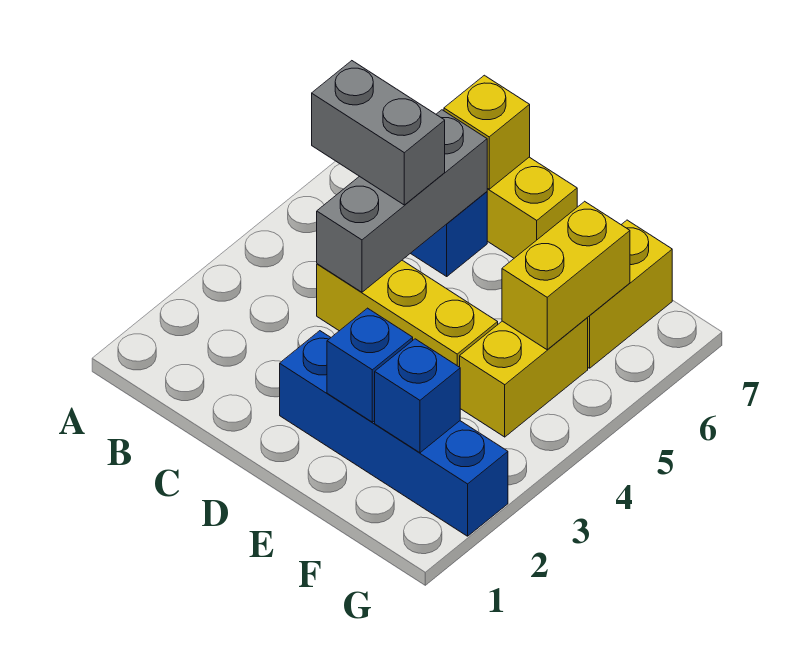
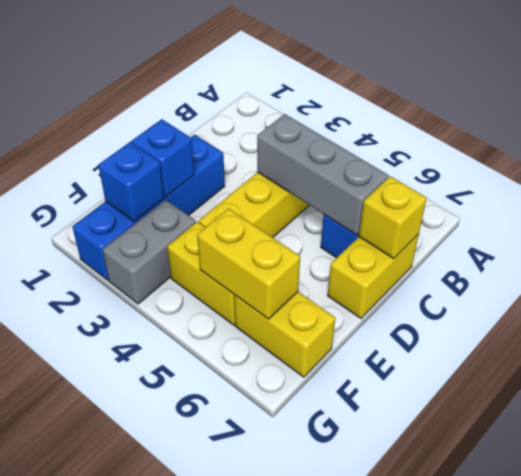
grey brick B5:C5 level 3 -> grey brick F3:G3 level 1

